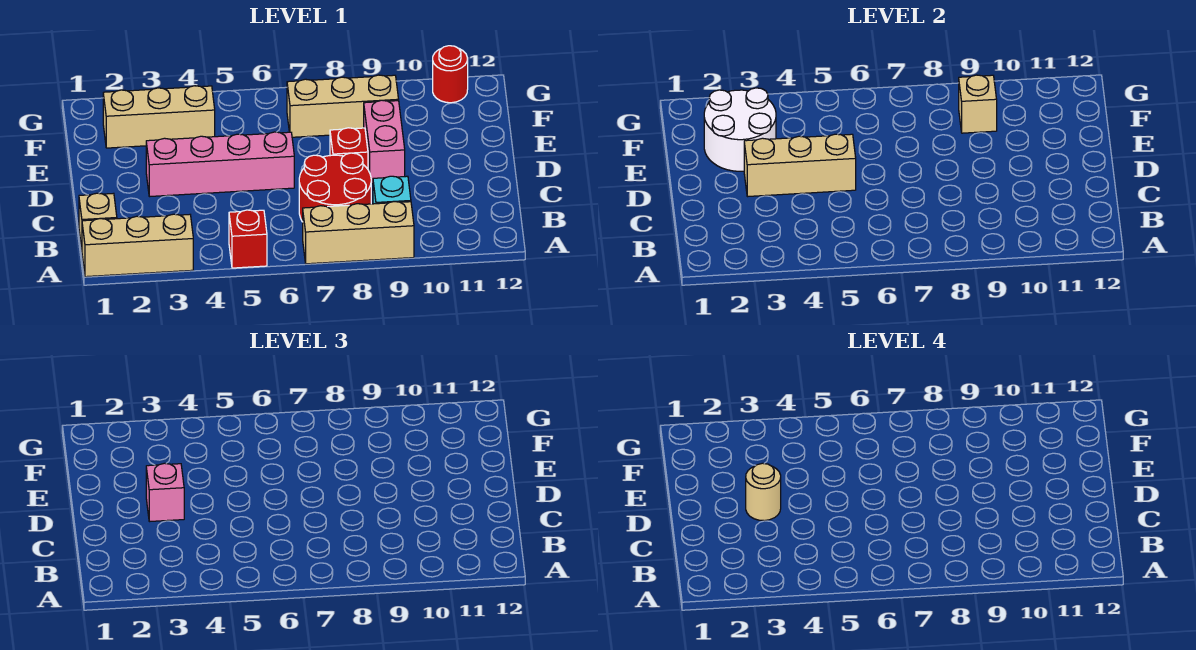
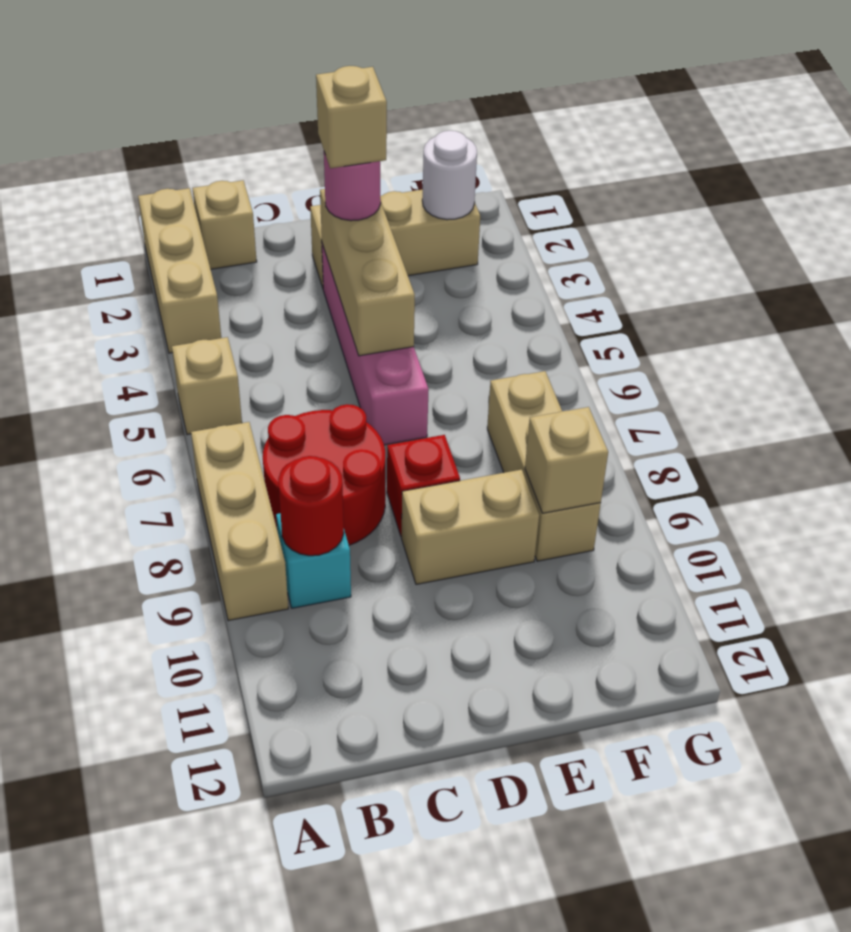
red brick A5 level 1 -> tan brick A5 level 1
pink brick D3 level 3 -> pink round brick D3 level 3
tan round brick D3 level 4 -> tan brick D3 level 4
pink brick D9:E9 level 1 -> tan brick D9:E9 level 1
white round brick E2:F3 level 2 -> white round brick F2 level 2
tan brick F2:F4 level 1 -> tan brick D2:F2 level 1
red round brick G11 level 1 -> red round brick B9 level 2

